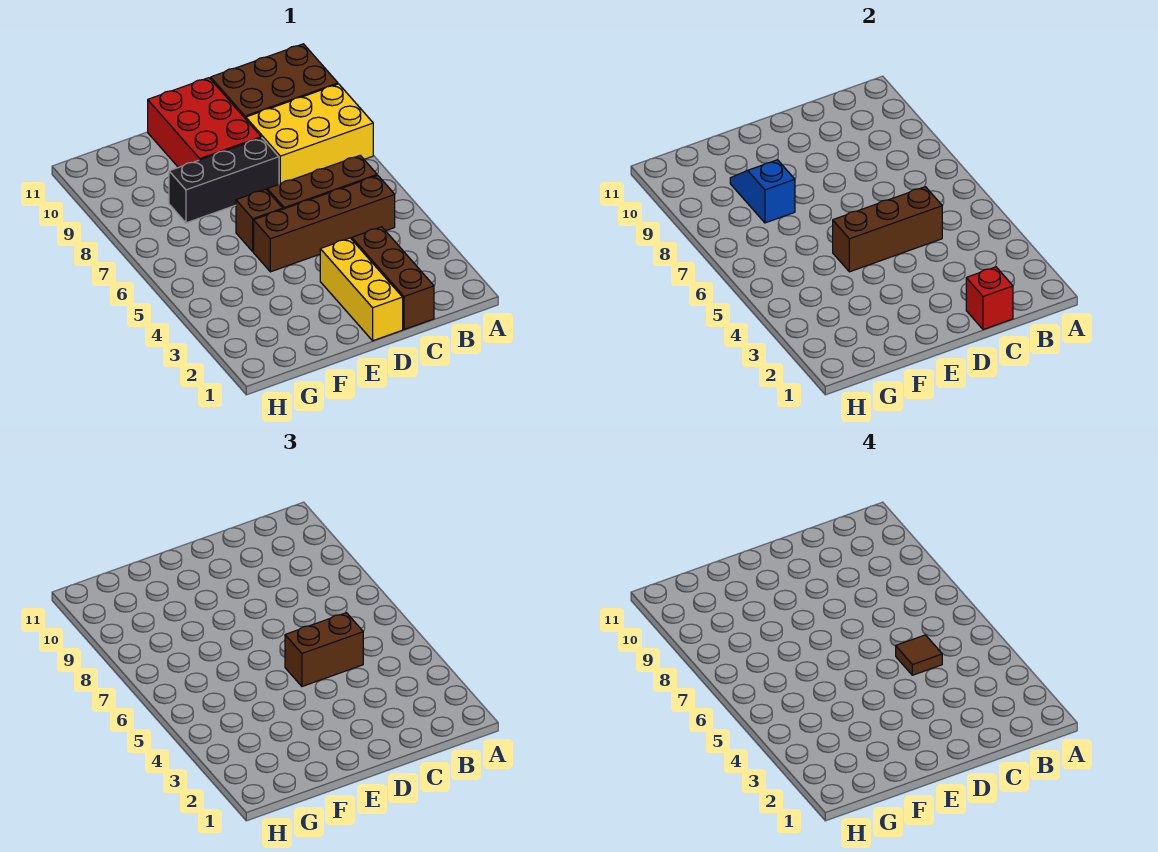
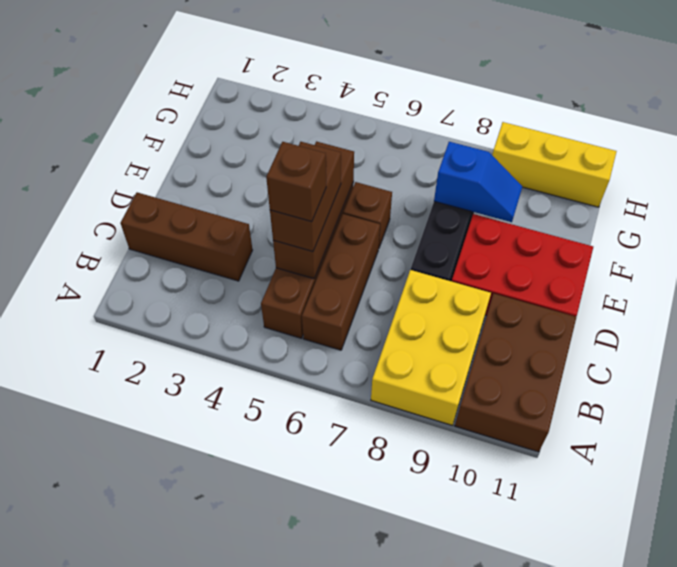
red brick C1 level 2 -> none
brown tile C5 level 4 -> brown brick C5 level 4
yellow brick D1:D3 level 1 -> yellow brick H9:H11 level 1

